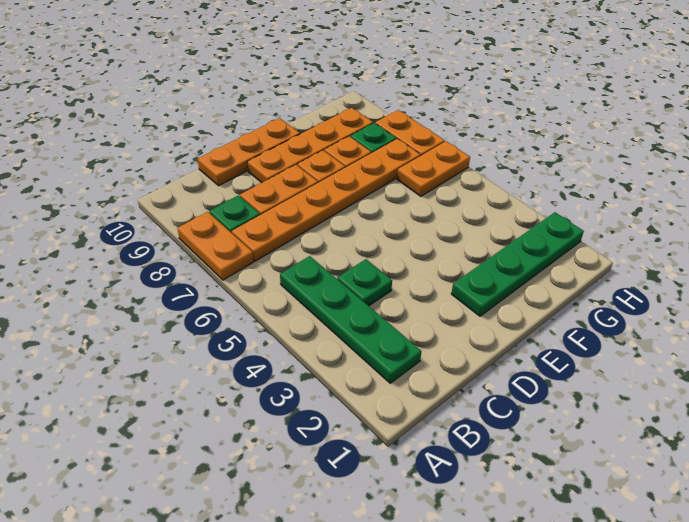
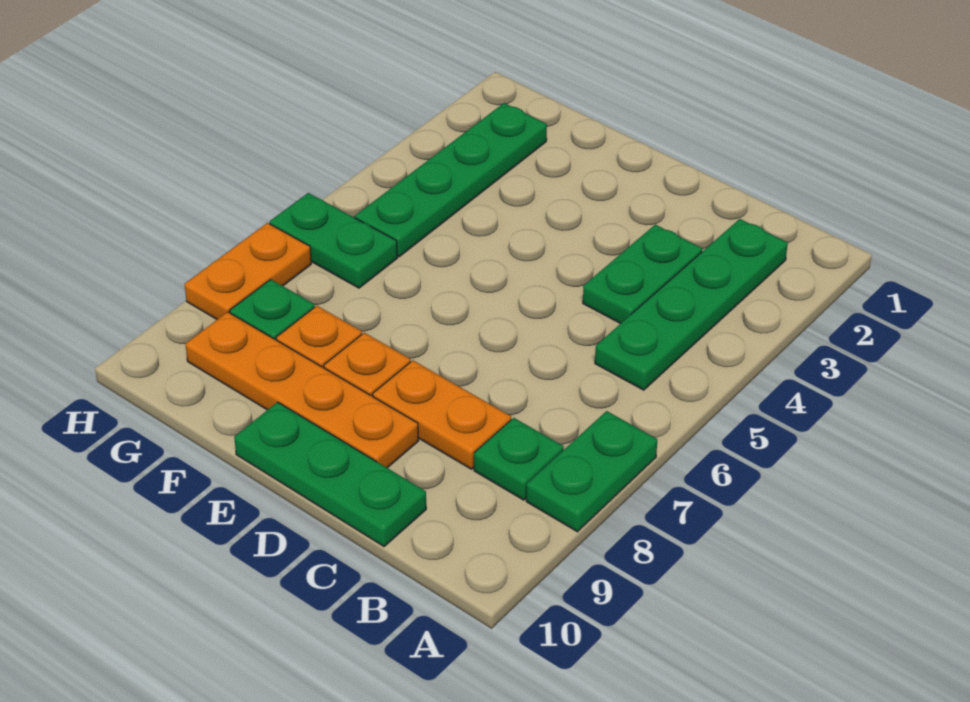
orange plate A7:A8 level 1 -> green plate A7:A8 level 1
orange plate B7:G7 level 1 -> none
green plate C4 level 1 -> green plate C3:C4 level 1
orange plate C10:E10 level 1 -> green plate C10:E10 level 1
green plate E2:H2 level 1 -> green plate G2:G5 level 1
orange plate G6:H6 level 1 -> green plate G6:H6 level 1

